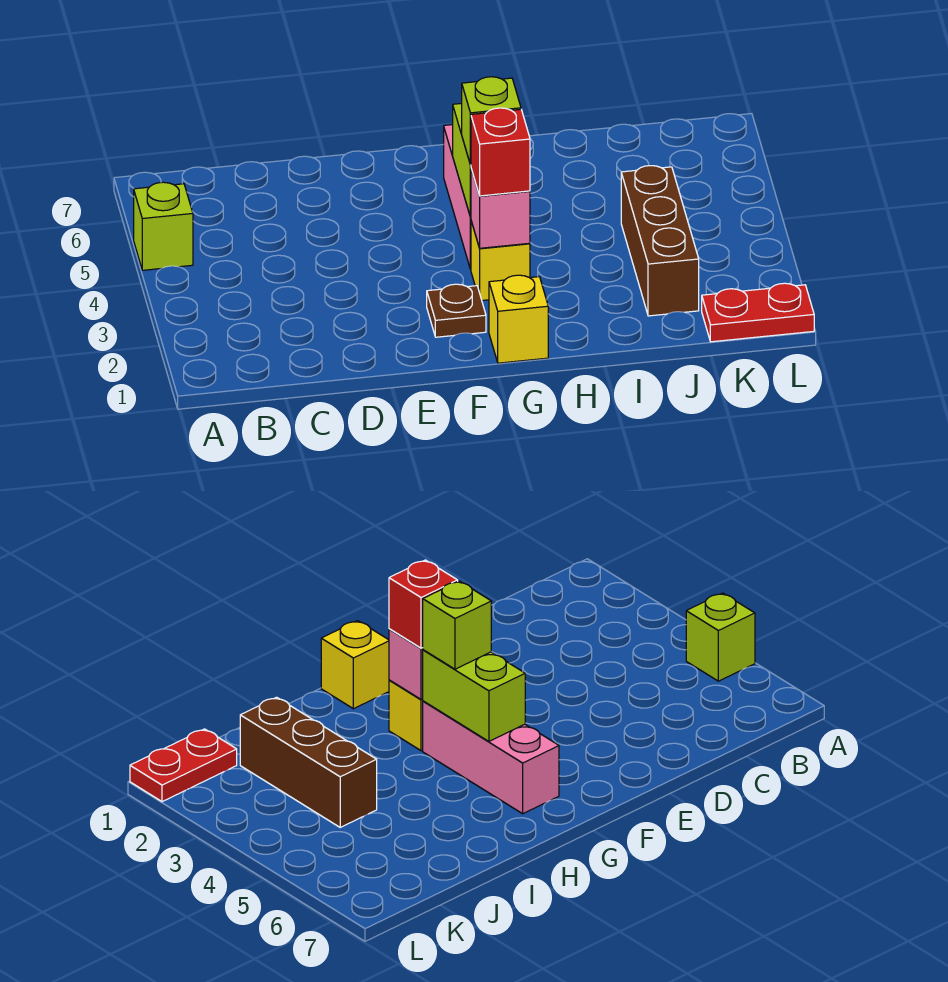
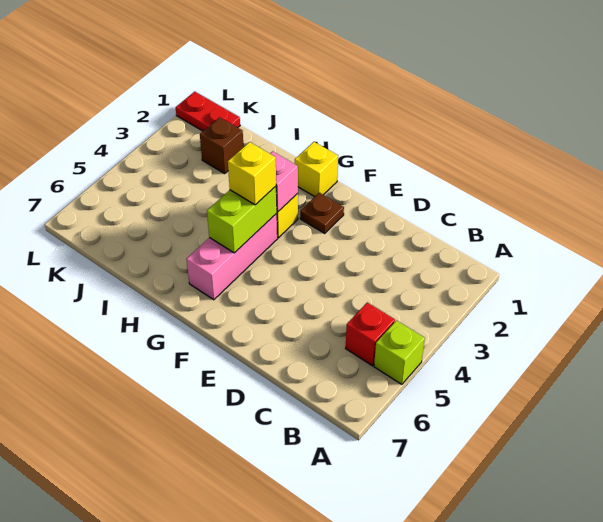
red brick G3 level 3 -> red brick B5 level 1
lime brick G4 level 3 -> yellow brick G4 level 3
brown brick J2:J4 level 1 -> brown brick J2 level 1

